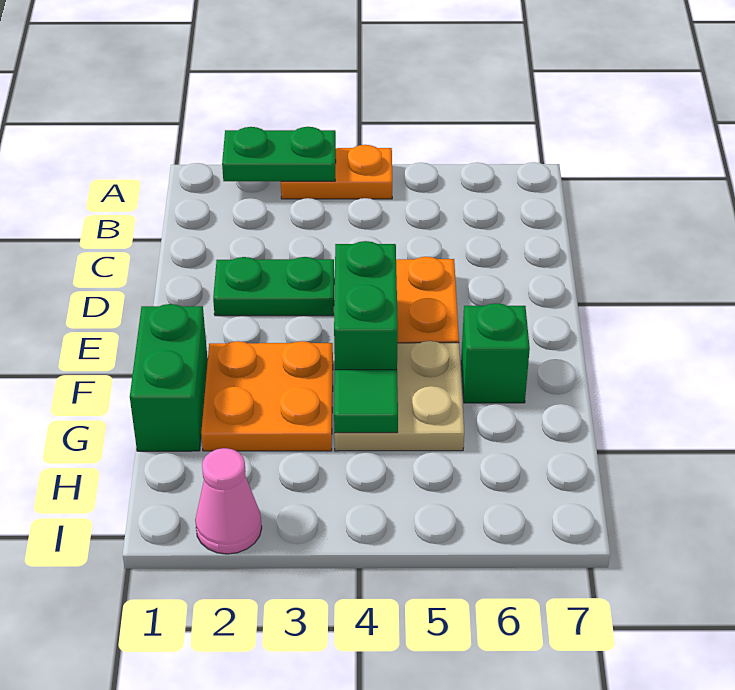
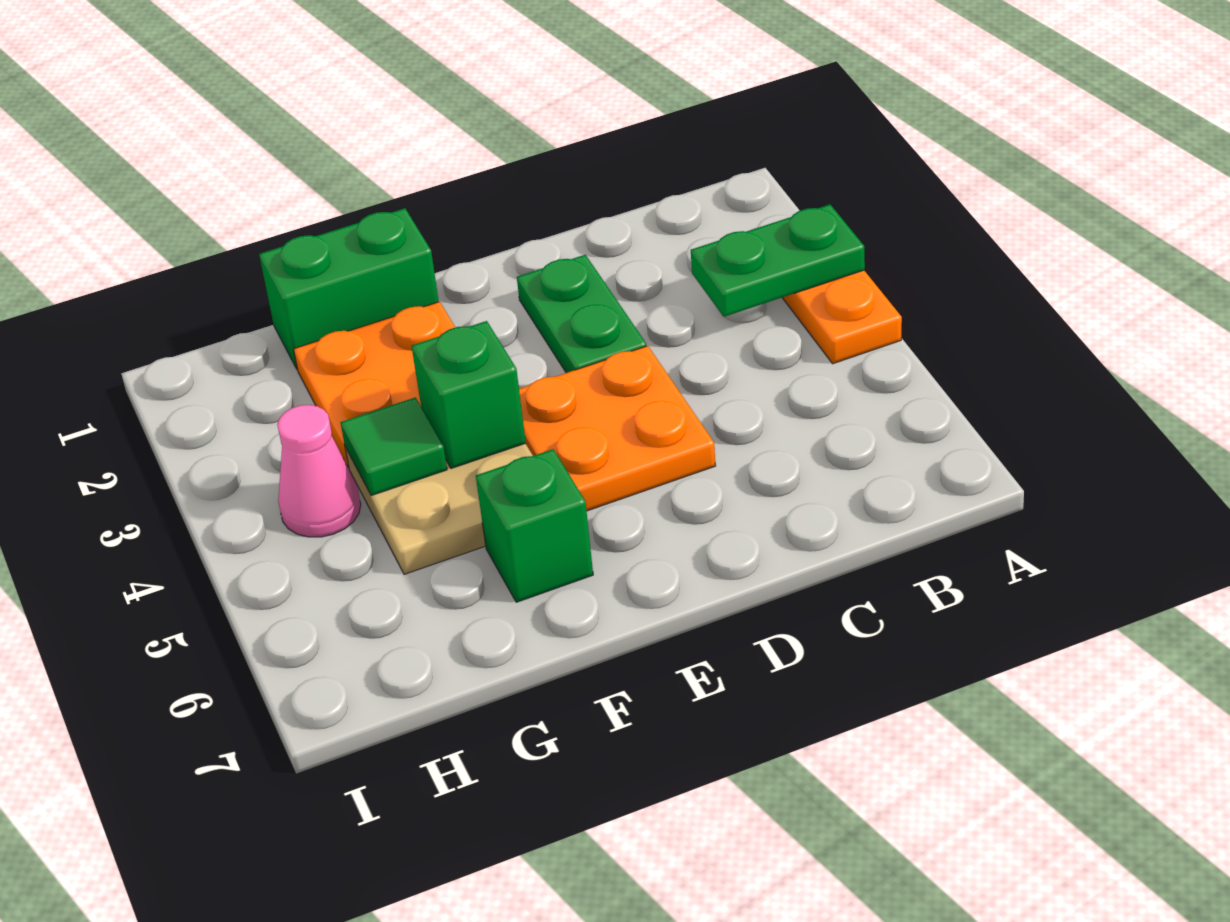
green plate A2:A3 level 2 -> green plate A3:B3 level 2
green brick E4:F4 level 2 -> green brick F4 level 2
pink cone I2 level 1 -> pink cone H4 level 1

